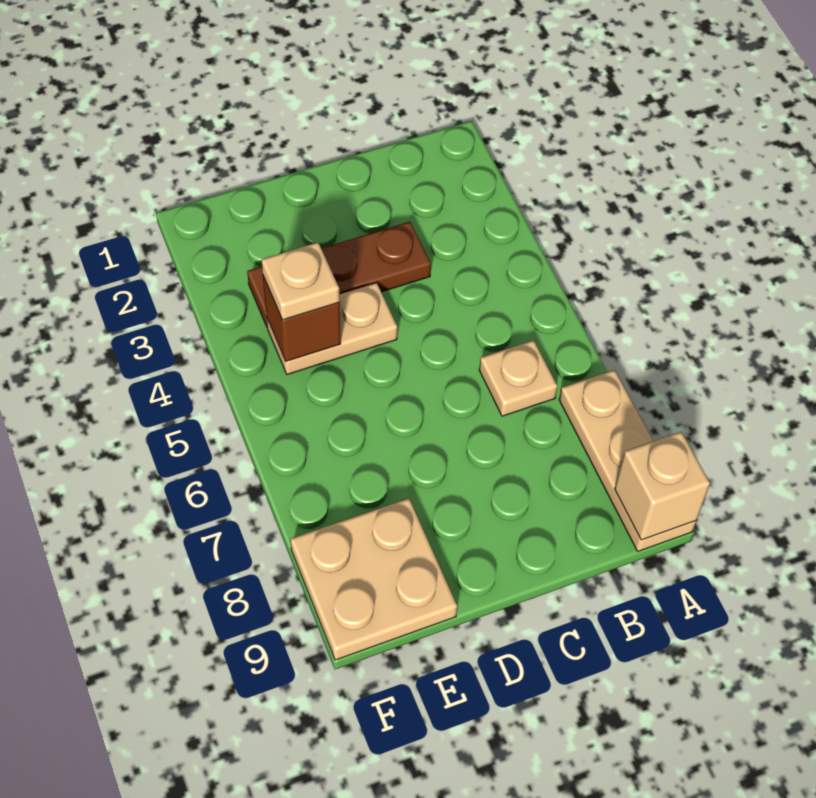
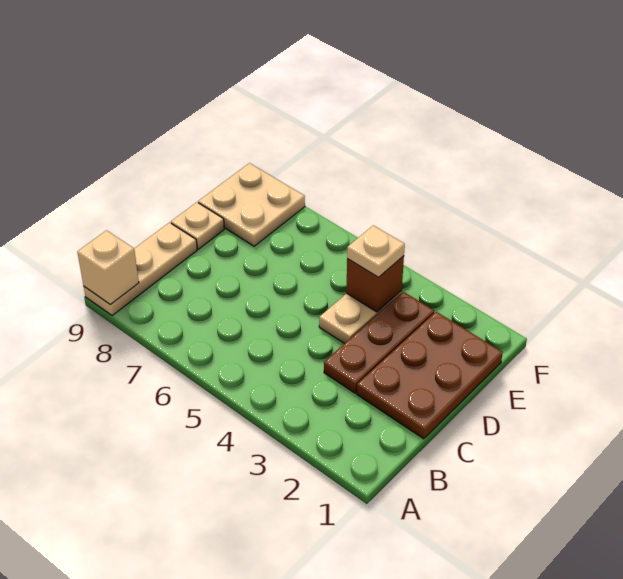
tan plate A7:A9 level 1 -> tan plate A9:C9 level 1
tan plate B6 level 1 -> tan plate D9 level 1
none -> brown plate C1:E2 level 1

